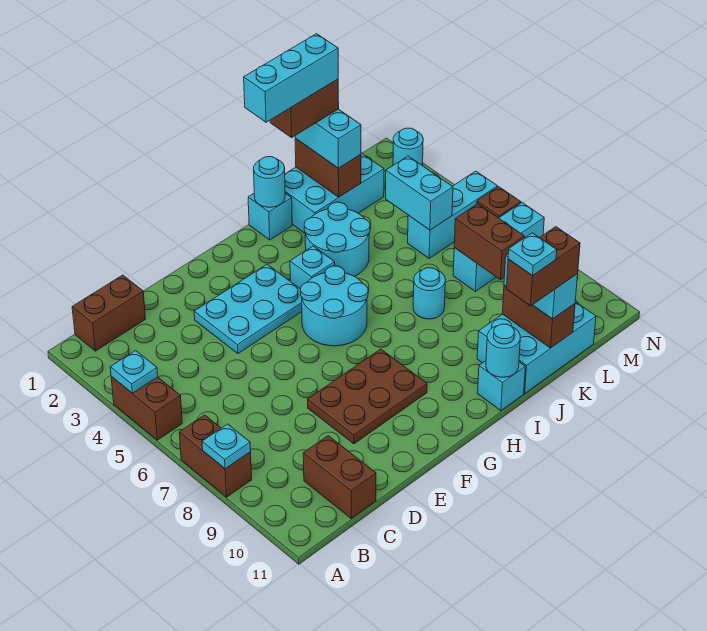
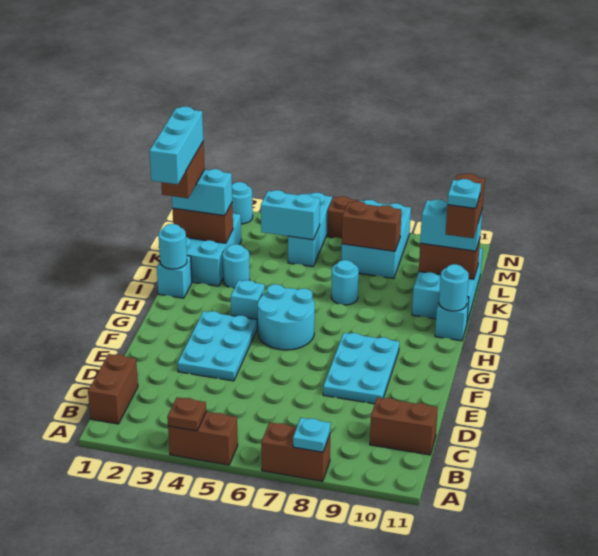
cyan plate A4 level 2 -> brown plate A4 level 2
brown plate E8:G9 level 1 -> cyan plate E8:G9 level 1
cyan round brick I3:J4 level 1 -> cyan round brick J3 level 1
cyan brick L7:N7 level 1 -> cyan brick L7:N8 level 1

